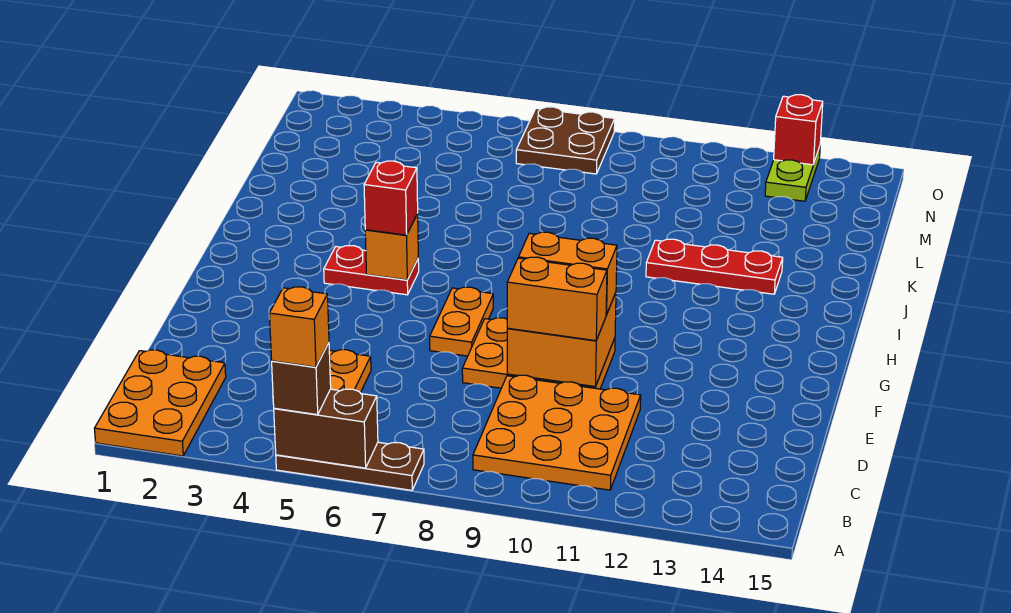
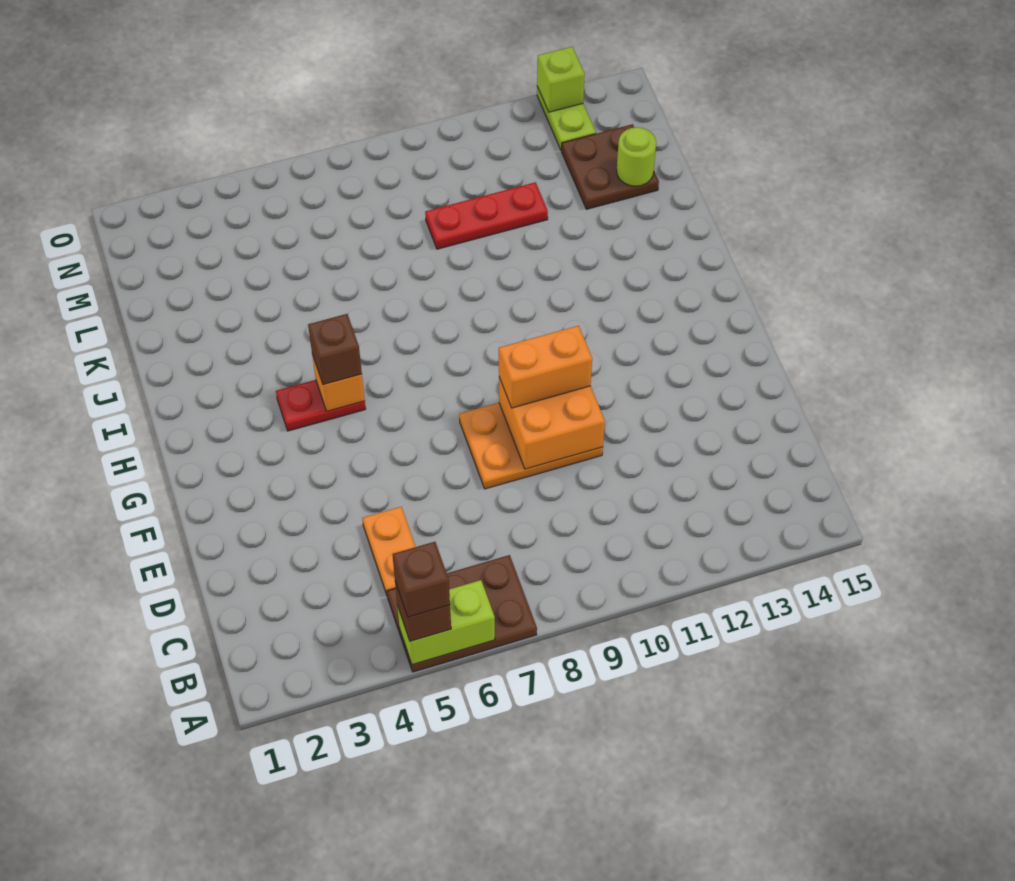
orange plate A1:C2 level 1 -> none
brown plate A5:A7 level 1 -> brown plate A5:B7 level 1
brown brick A5:A6 level 2 -> lime brick A5:A6 level 2
orange brick A5 level 4 -> brown brick A5 level 4
orange plate B9:D11 level 1 -> none
orange brick E9:E10 level 3 -> none
orange plate F7:G7 level 1 -> none
red brick H5 level 3 -> brown brick H5 level 3
red plate J11:J13 level 1 -> red plate L9:L11 level 1
none -> lime round brick L14 level 2
brown plate N7:O8 level 1 -> brown plate L13:M14 level 1
red brick O13 level 2 -> lime brick O13 level 2

